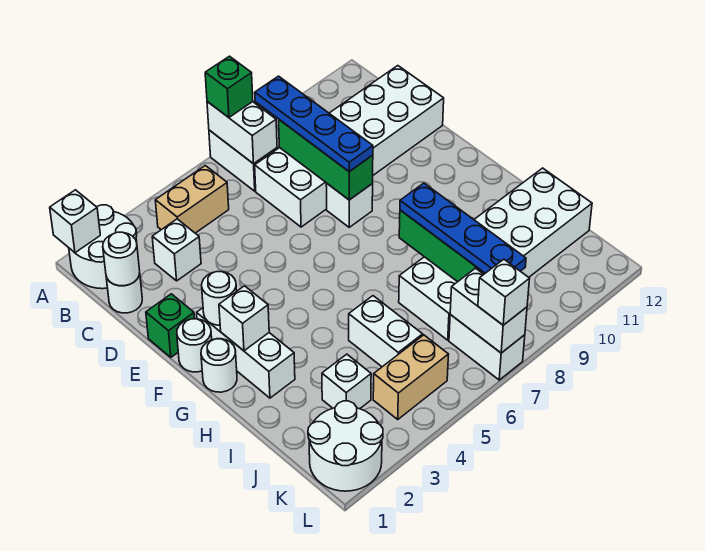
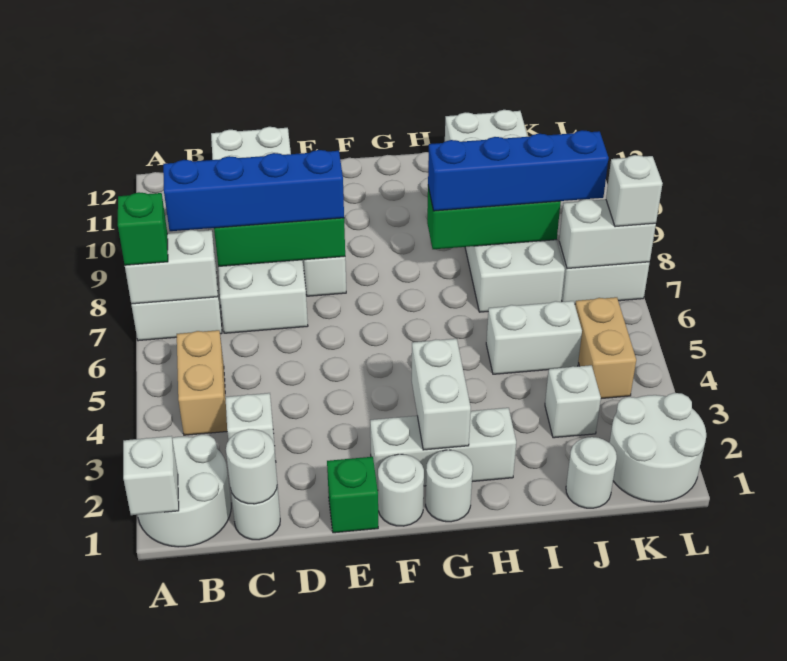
blue plate B8:E8 level 3 -> blue brick B8:E8 level 3
white round brick F2 level 2 -> white round brick J1 level 1
white brick G2 level 2 -> white brick G2:G3 level 2
blue plate H8:K8 level 3 -> blue brick H8:K8 level 3

